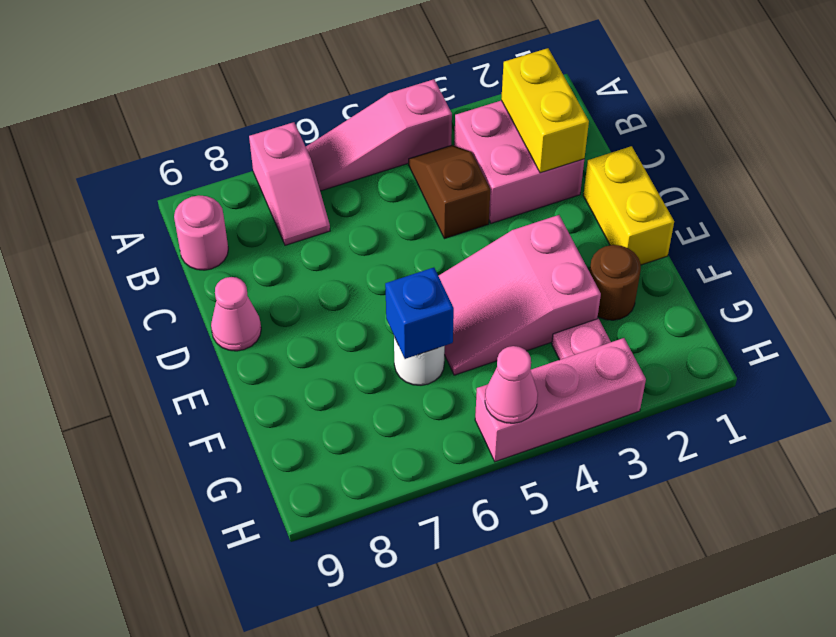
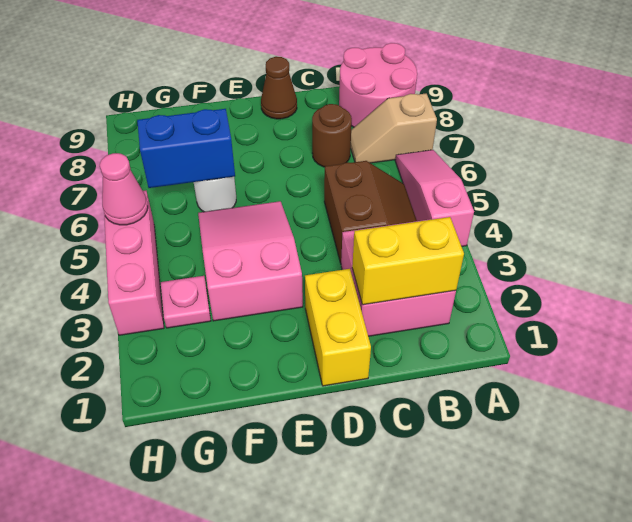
pink slope A7:B7 level 1 top A -> tan slope A7:B7 level 1 top A
brown slope B4:C4 level 1 top C -> brown slope B4:C5 level 1 top C
pink round brick B9 level 1 -> pink round brick A8:B9 level 1
yellow brick D1:E1 level 1 -> yellow brick D1:D2 level 1
pink cone D9 level 1 -> brown cone D9 level 1
brown round brick F2 level 1 -> brown round brick C7 level 1
blue brick F6 level 2 -> blue brick F6:G6 level 2

